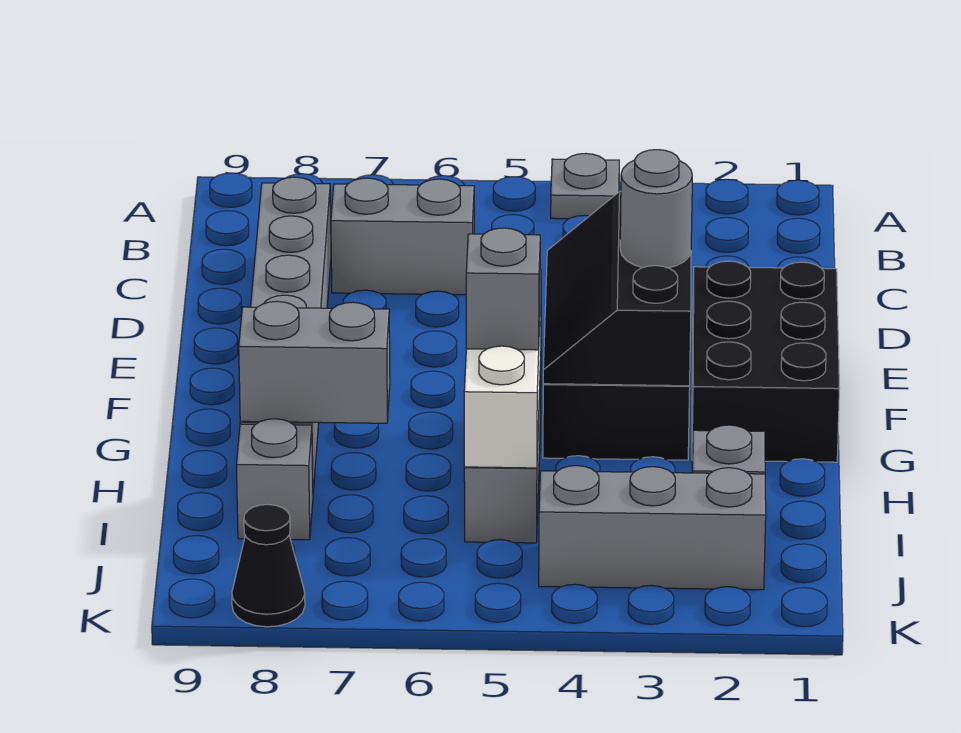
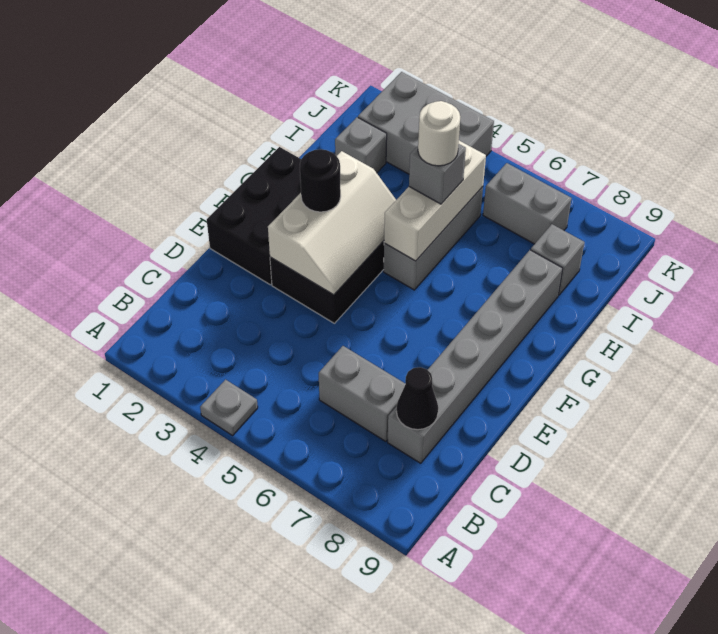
black slope E3:G4 level 2 top 3 -> white slope E3:G4 level 2 top 3
grey round brick F3 level 3 -> black round brick F3 level 3
none -> white round brick H5 level 4
grey brick H7:H8 level 2 -> grey brick J6:J7 level 1
grey brick J2:J4 level 1 -> grey brick J2:K4 level 1
black cone K8 level 1 -> black cone C8 level 2

